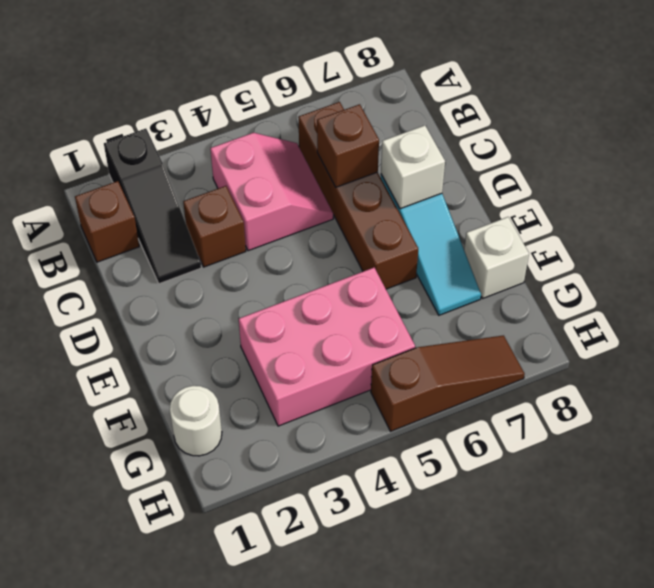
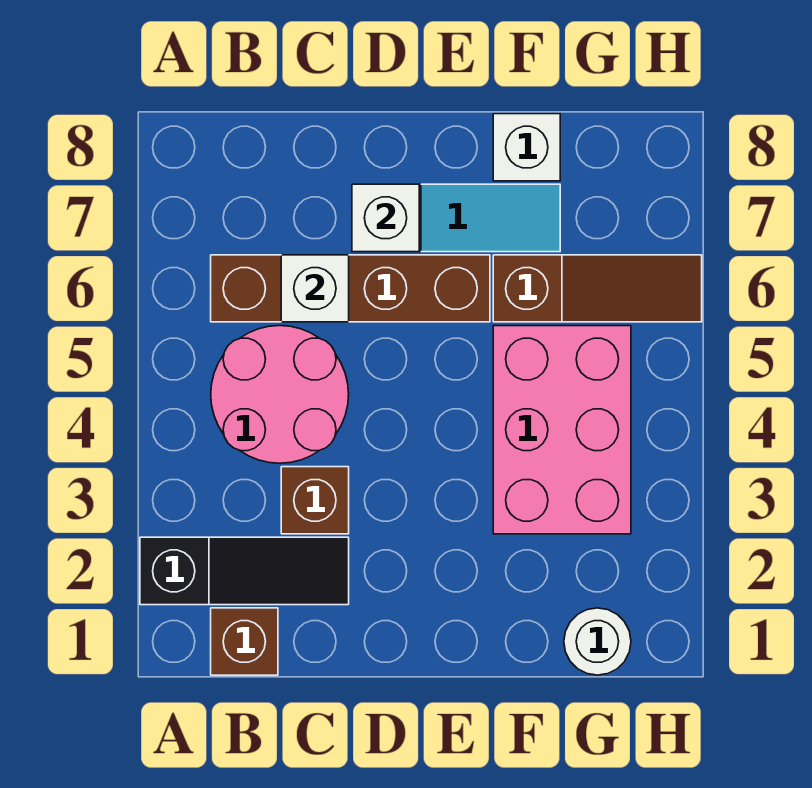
pink slope B4:C5 level 1 top 4 -> pink round brick B4:C5 level 1
brown brick C6 level 2 -> white brick C6 level 2
brown slope H5:H7 level 1 top 5 -> brown slope F6:H6 level 1 top F

